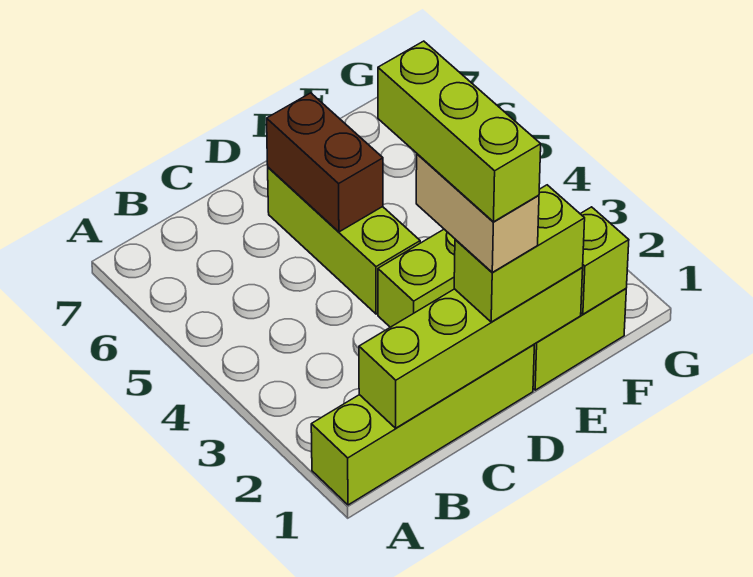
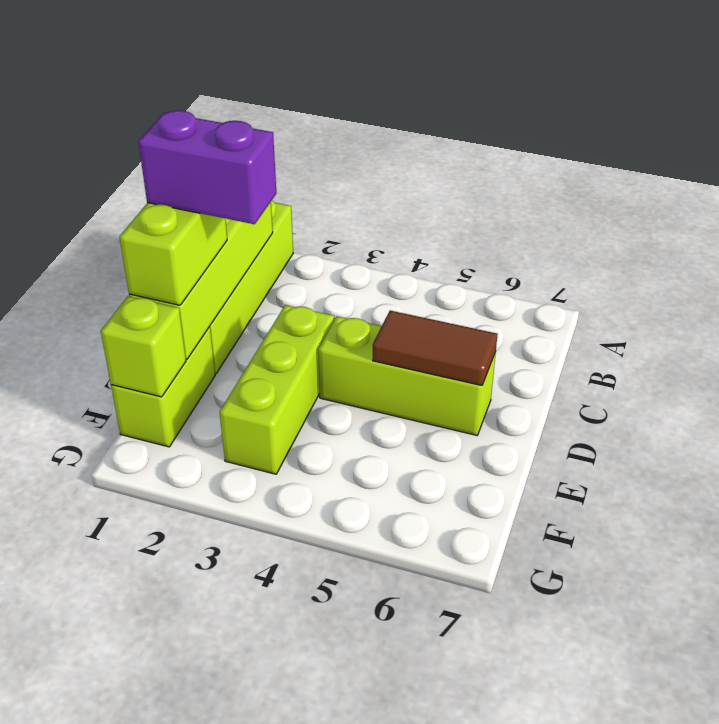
tan brick D1:D2 level 4 -> purple brick D1:D2 level 4
lime brick D1:D3 level 5 -> none
brown brick D5:D6 level 2 -> brown tile D5:D6 level 2

